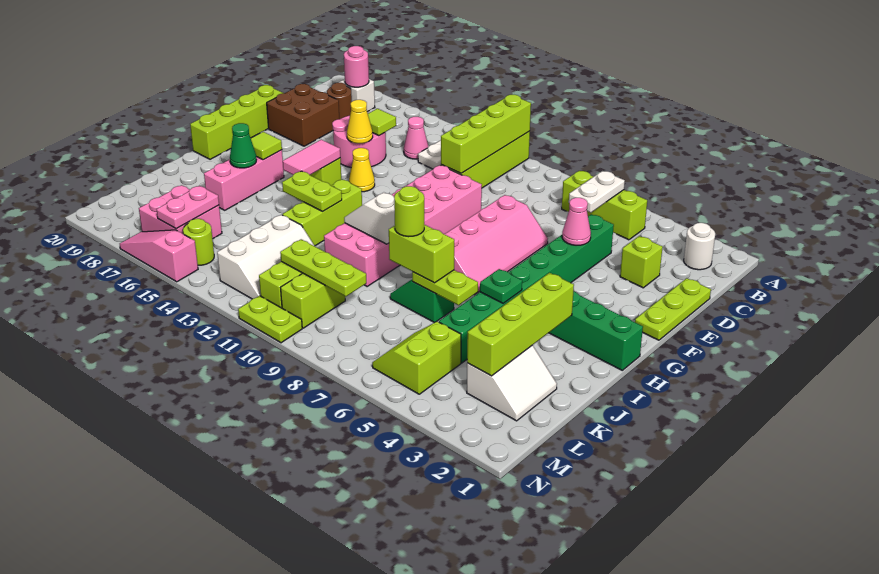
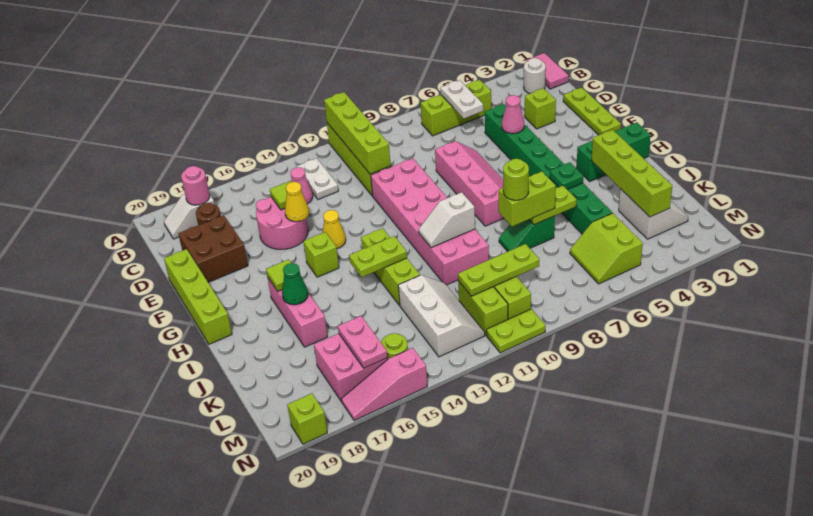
pink tile G15:H15 level 2 -> pink tile A1:B1 level 1
none -> lime brick N19 level 1

